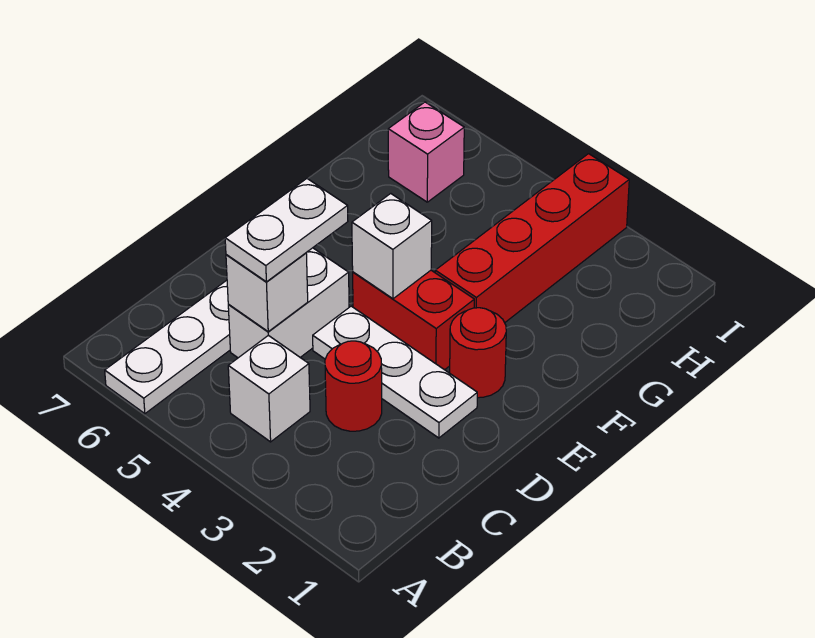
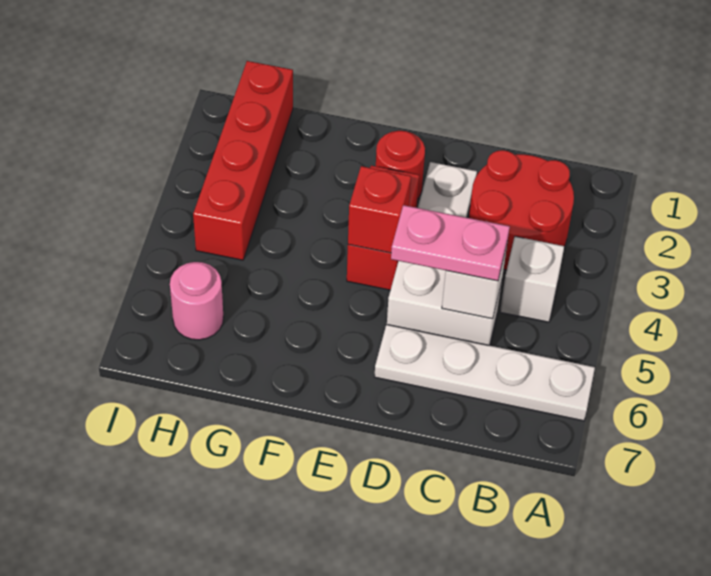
red round brick C3 level 1 -> red round brick B2:C3 level 1
white plate C5:D5 level 3 -> pink plate C5:D5 level 3
white brick E4 level 2 -> red brick E4 level 2
red brick F3:I3 level 1 -> red brick H1:H4 level 1
pink brick H6 level 1 -> pink round brick H6 level 1

